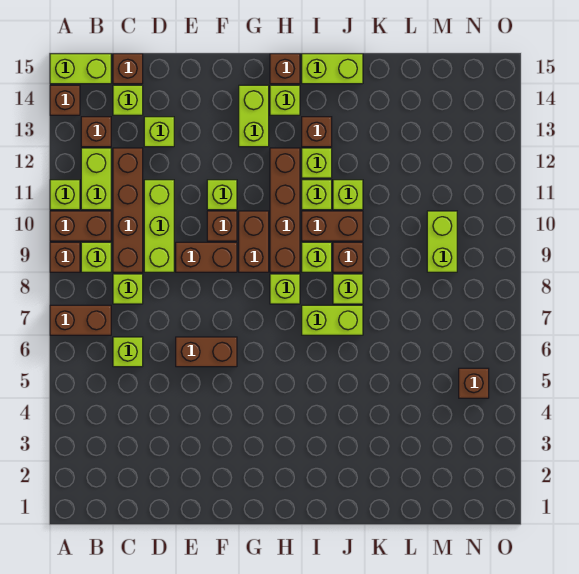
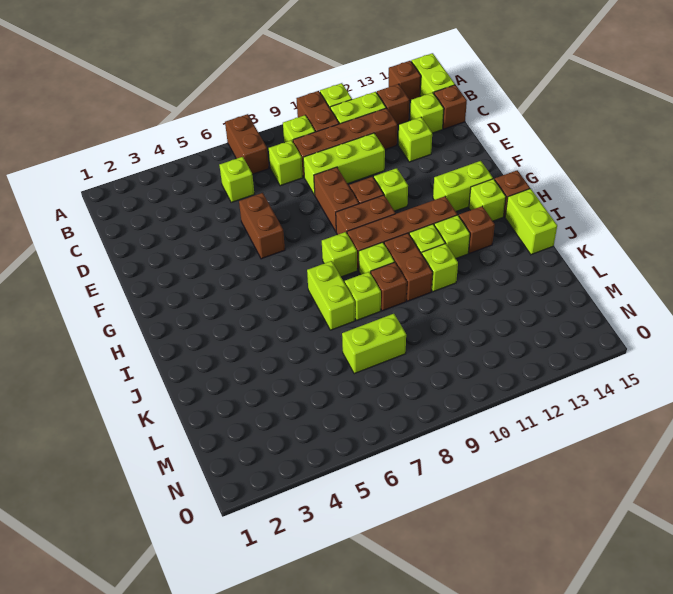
brown brick A9 level 1 -> none
lime brick M9:M10 level 1 -> lime brick L7:L8 level 1
brown brick N5 level 1 -> none

